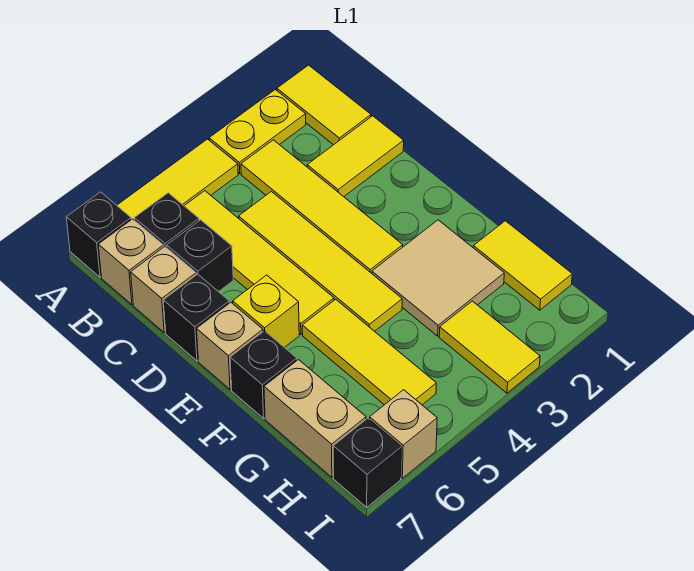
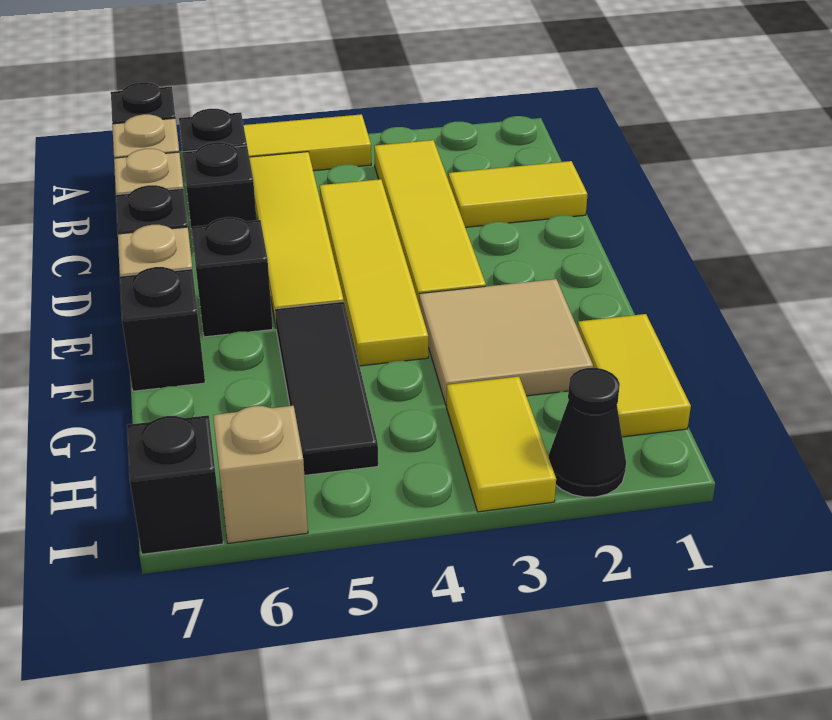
yellow tile A1:B1 level 1 -> none
yellow plate A2:A3 level 1 -> none
yellow brick E6 level 1 -> black brick E6 level 1
yellow tile F5:H5 level 1 -> black tile F5:H5 level 1
tan brick G7:H7 level 1 -> none
none -> black cone I2 level 1

